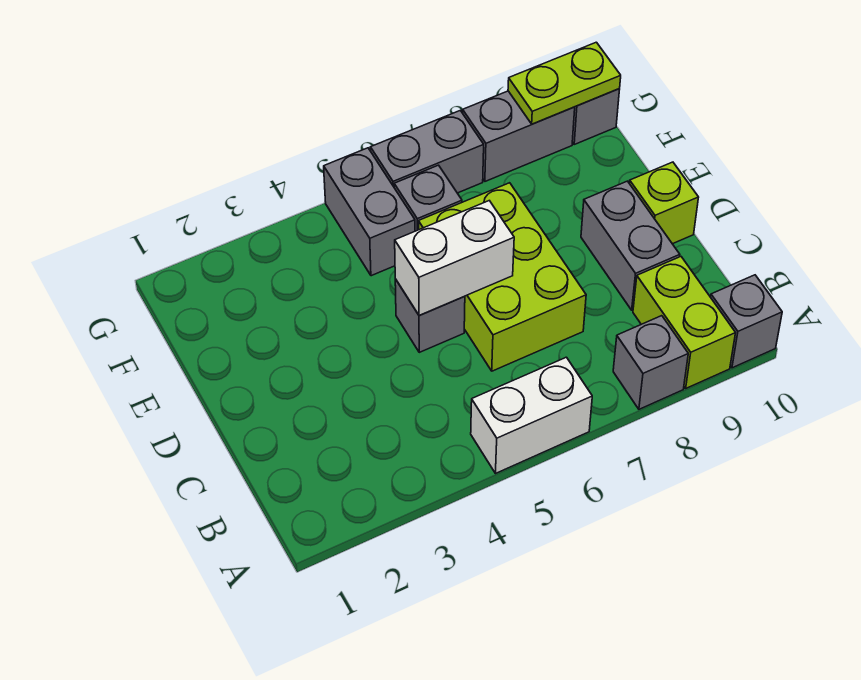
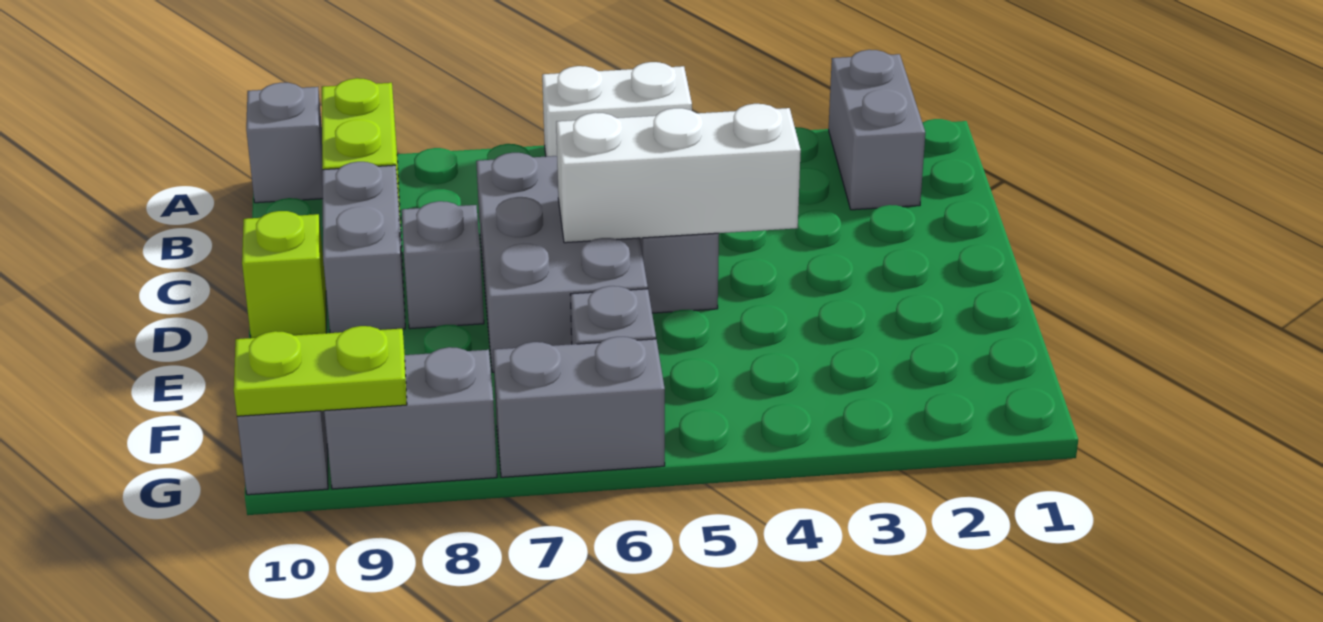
grey brick A8 level 1 -> grey brick D8 level 1
lime brick C6:E7 level 1 -> grey brick C6:E7 level 1
white brick D5:D6 level 2 -> white brick D4:D6 level 2
grey brick F5:G5 level 1 -> grey brick A2:B2 level 1

